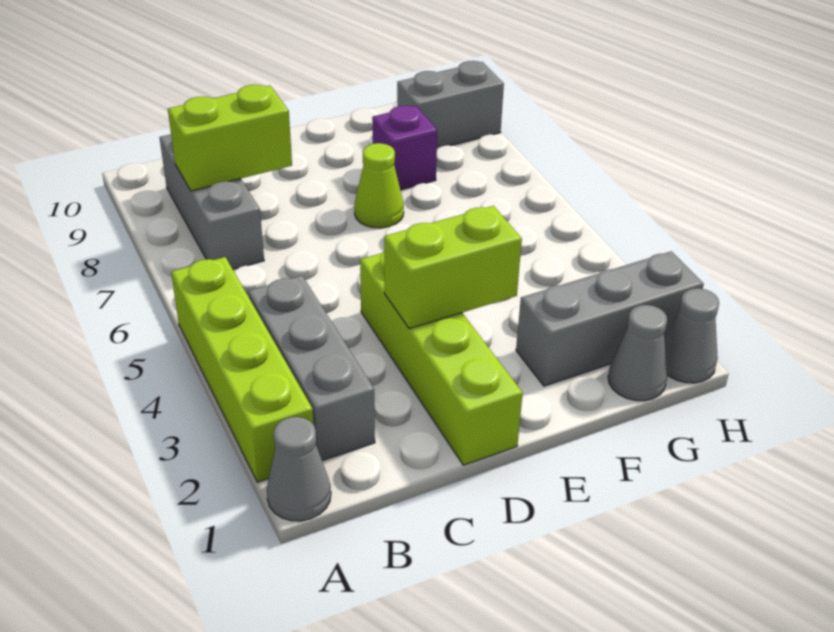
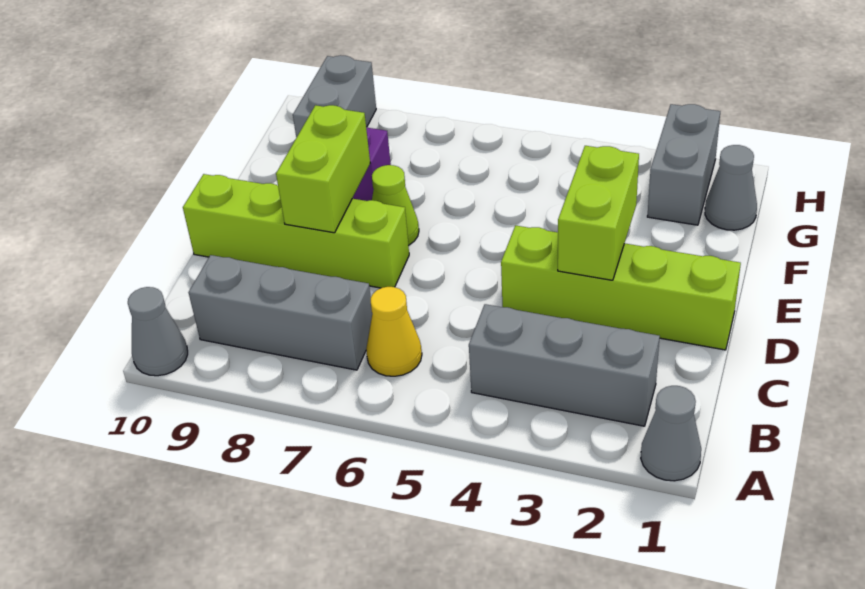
lime brick A2:A5 level 1 -> lime brick D7:D10 level 1
none -> yellow cone B6 level 1
lime brick B8:C8 level 2 -> lime brick D8:E8 level 2
grey brick F2:H2 level 1 -> grey brick G2:H2 level 1
grey cone H1 level 1 -> grey cone A10 level 1

